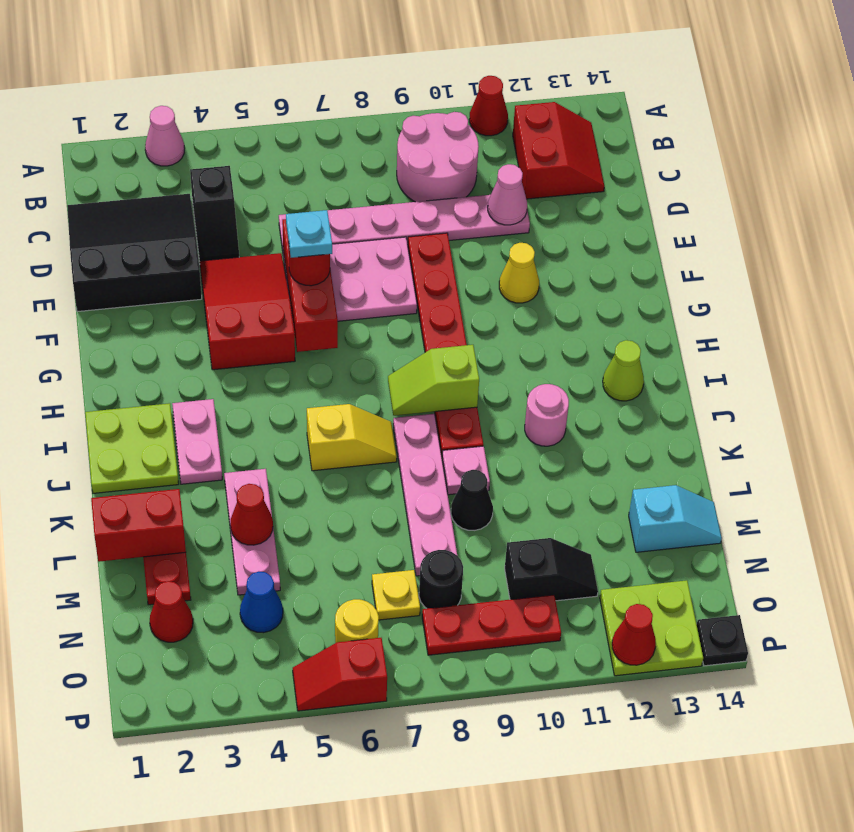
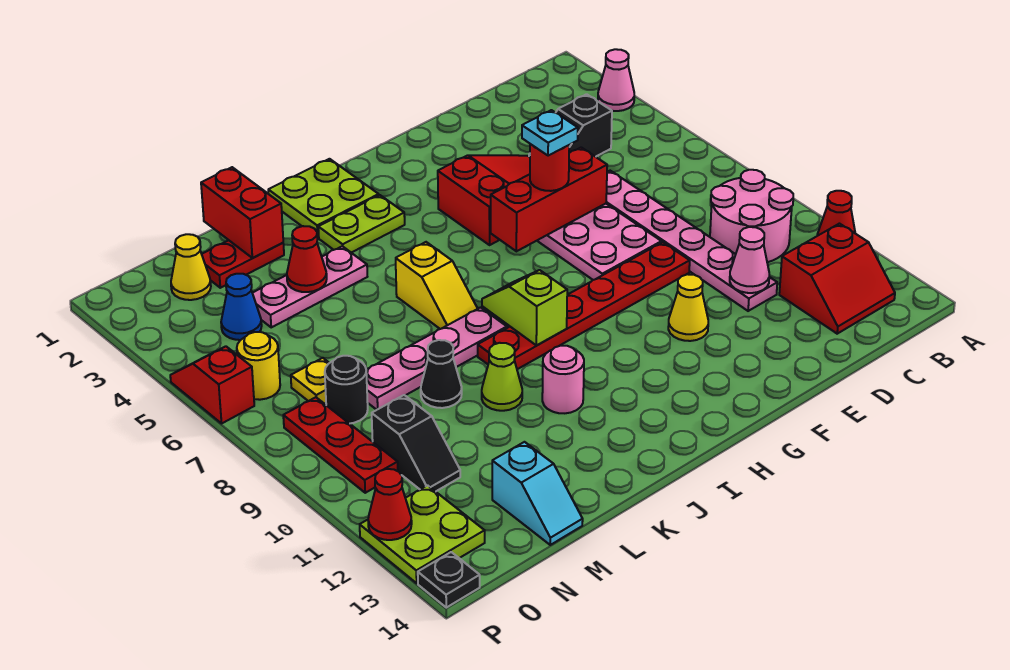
black slope C1:E3 level 1 top E -> none
pink plate I3:J3 level 1 -> lime plate I3:J3 level 1
lime cone I13 level 1 -> lime cone K10 level 1
pink plate K9 level 1 -> none
red cone N2 level 1 -> yellow cone N2 level 1

